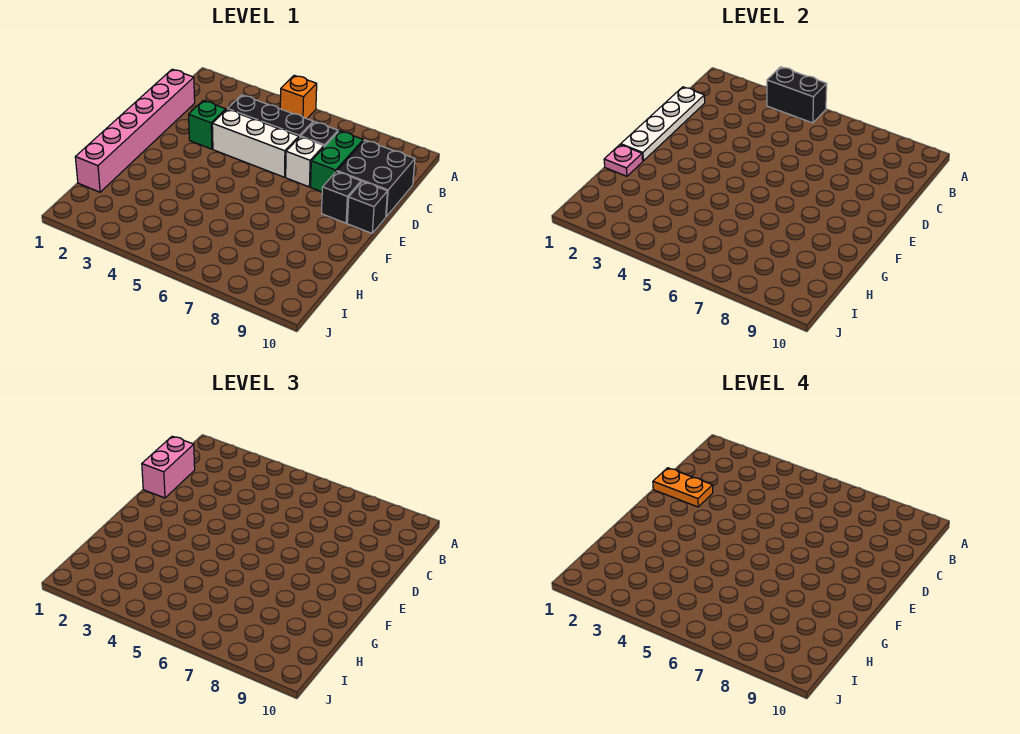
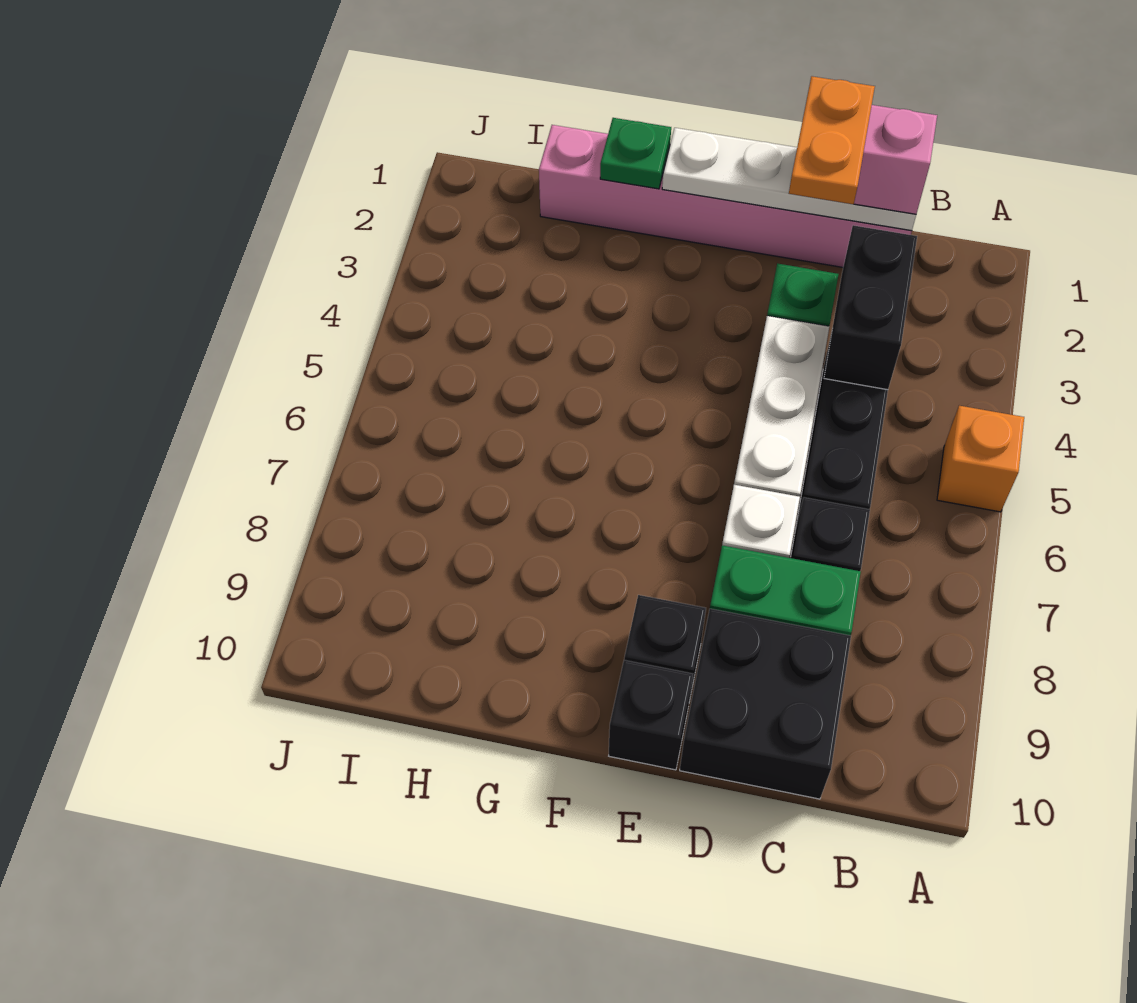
black brick A4:A5 level 2 -> black brick C3:C4 level 2
pink plate G1 level 2 -> green plate G1 level 2

